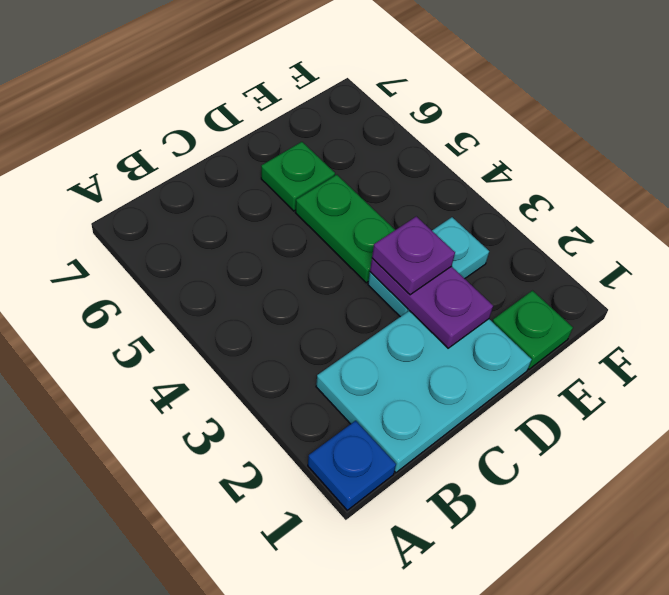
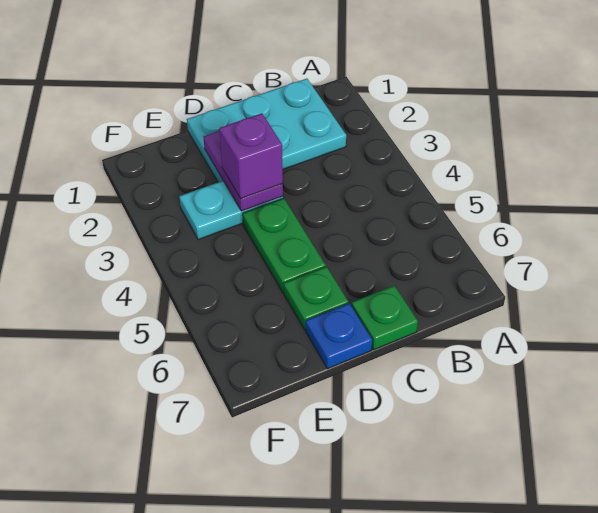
blue plate A1 level 1 -> blue plate D7 level 1
purple plate D3 level 3 -> purple brick D3 level 3
green plate E1 level 1 -> green plate C7 level 1

